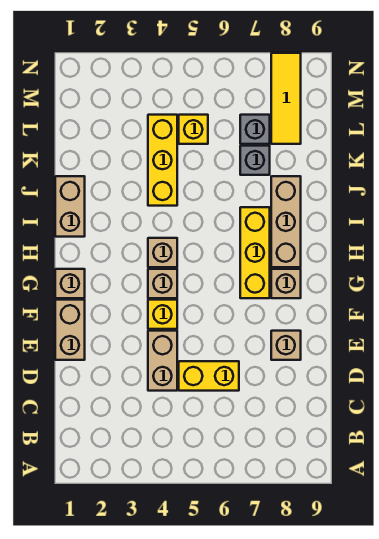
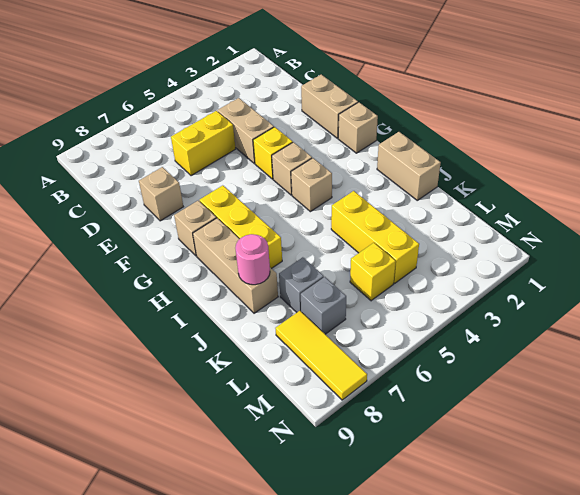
none -> pink round brick J8 level 2

